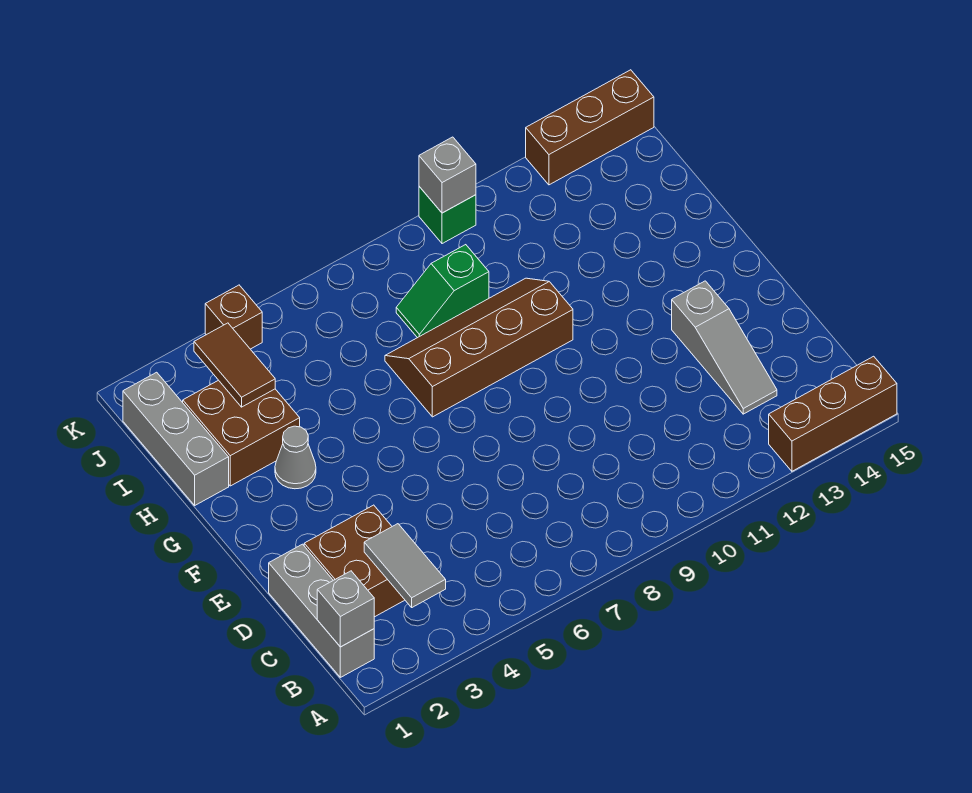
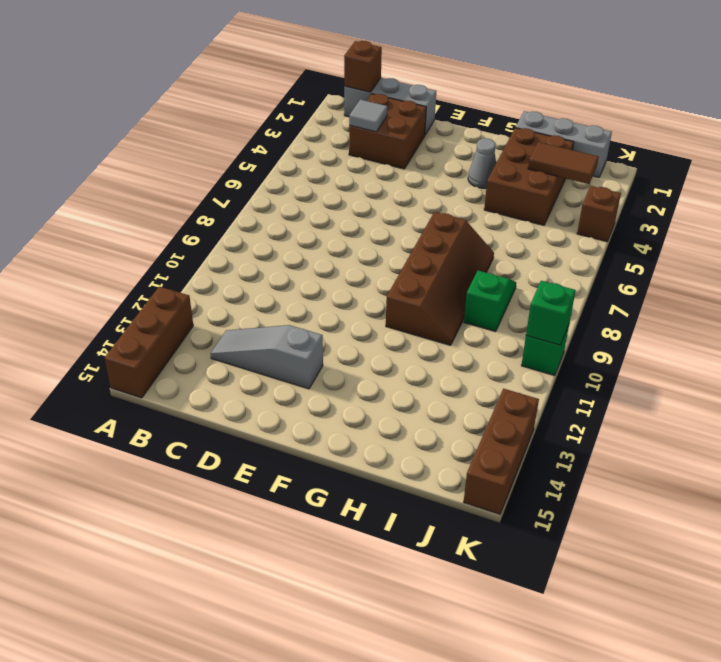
grey brick B1 level 2 -> brown brick B1 level 2
grey tile B3:C3 level 2 -> grey tile C3 level 2
brown brick H2:I3 level 1 -> brown brick H2:I4 level 1
grey brick K10 level 2 -> green brick K10 level 2

